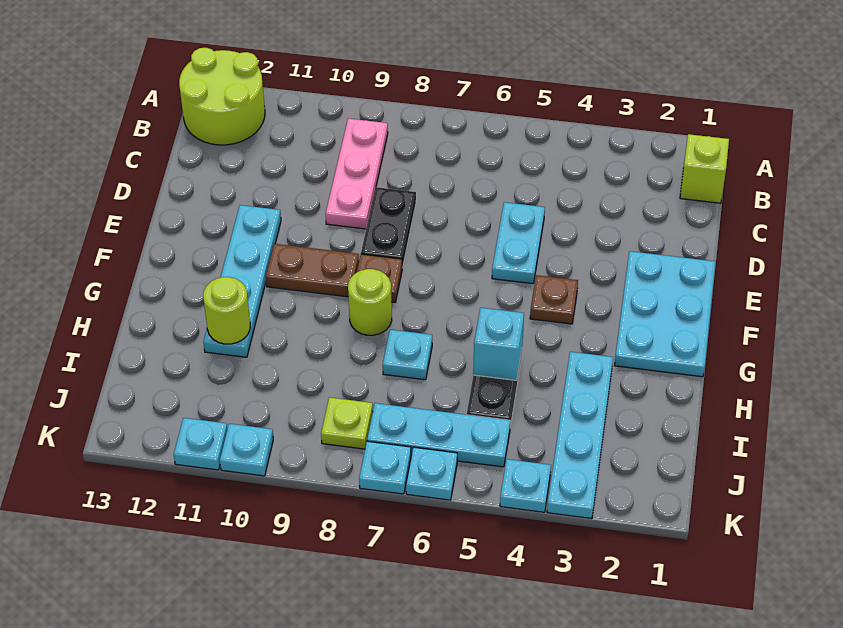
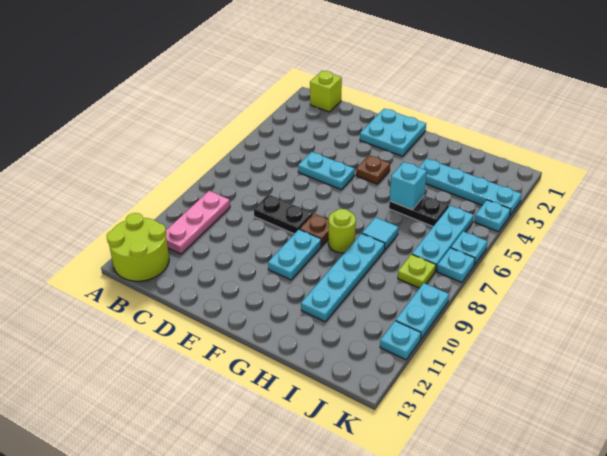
pink plate B9:D9 level 1 -> pink plate B9:B11 level 1
cyan plate E1:G2 level 1 -> cyan plate E1:F2 level 1
cyan plate E11:H11 level 1 -> cyan plate H8:H11 level 1
brown plate F9:F10 level 1 -> cyan plate F9:F10 level 1
cyan plate H7 level 1 -> cyan tile H7 level 1
lime round brick H11 level 2 -> none
cyan plate K10 level 1 -> cyan plate K9:K10 level 1

